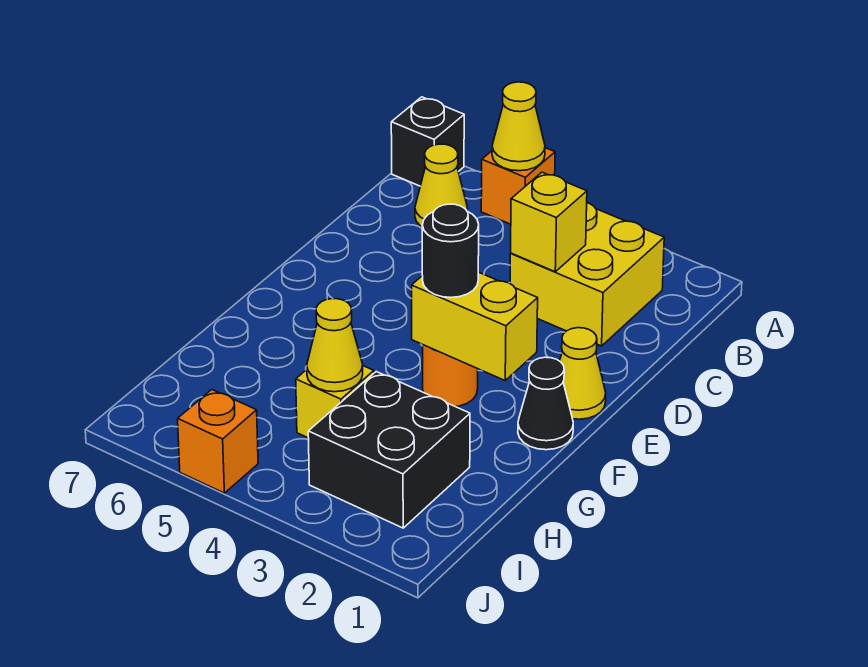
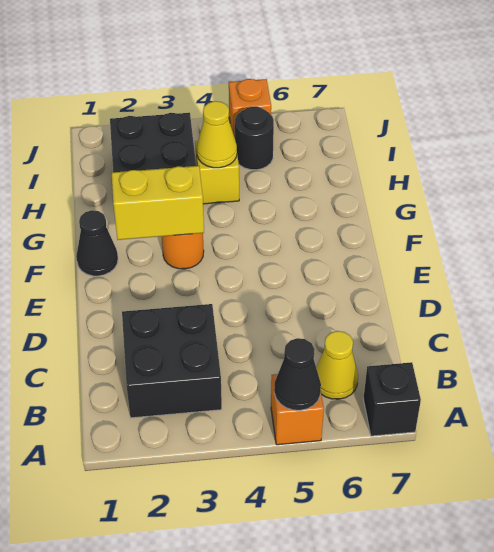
yellow cone A5 level 2 -> black cone A5 level 2
yellow brick B2:C3 level 1 -> black brick B2:C3 level 1
yellow brick C3 level 2 -> none
yellow cone E1 level 1 -> none
black round brick F3 level 3 -> black round brick I5 level 1

